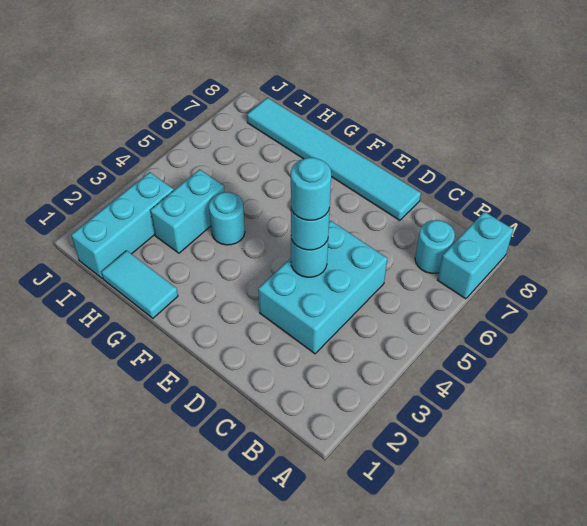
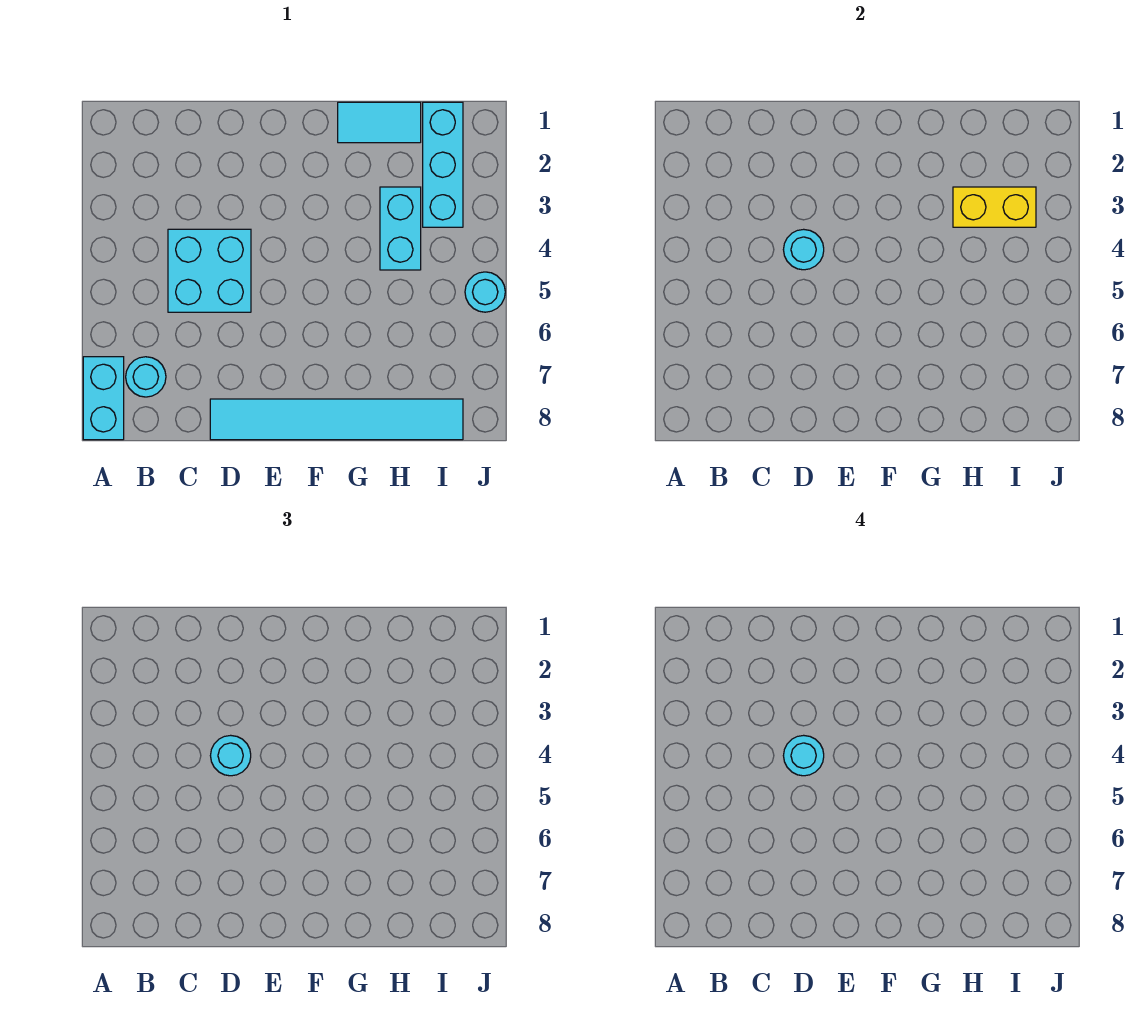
cyan brick C3:D5 level 1 -> cyan brick C4:D5 level 1
cyan round brick G4 level 1 -> cyan round brick J5 level 1
none -> yellow brick H3:I3 level 2

